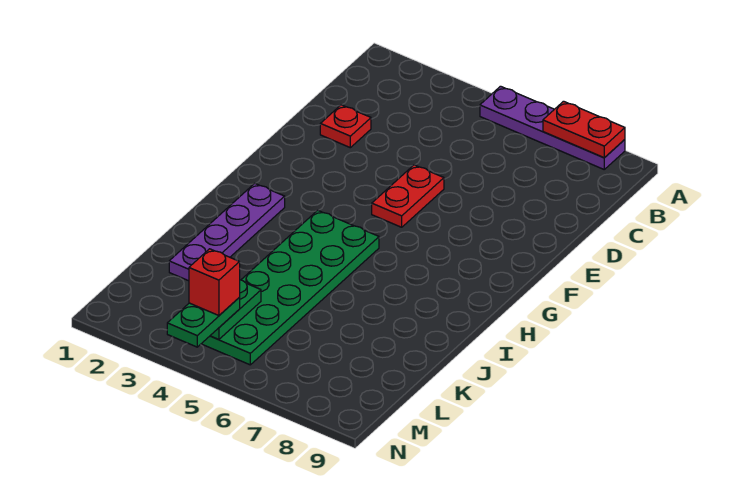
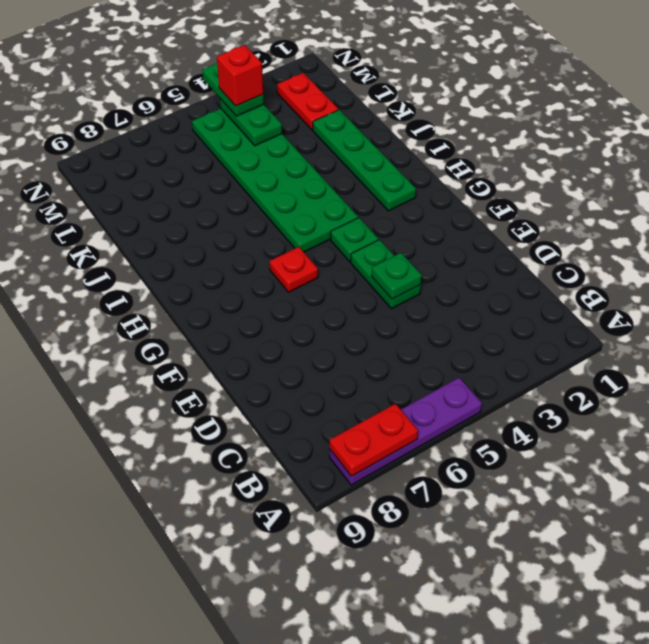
red plate D2 level 1 -> red plate G6 level 1
none -> green plate E4:F4 level 1
none -> green plate E4 level 2
red plate E5:F5 level 1 -> red plate L2:M2 level 1
none -> green plate G4 level 1
purple plate H2:K2 level 1 -> green plate H2:K2 level 1

